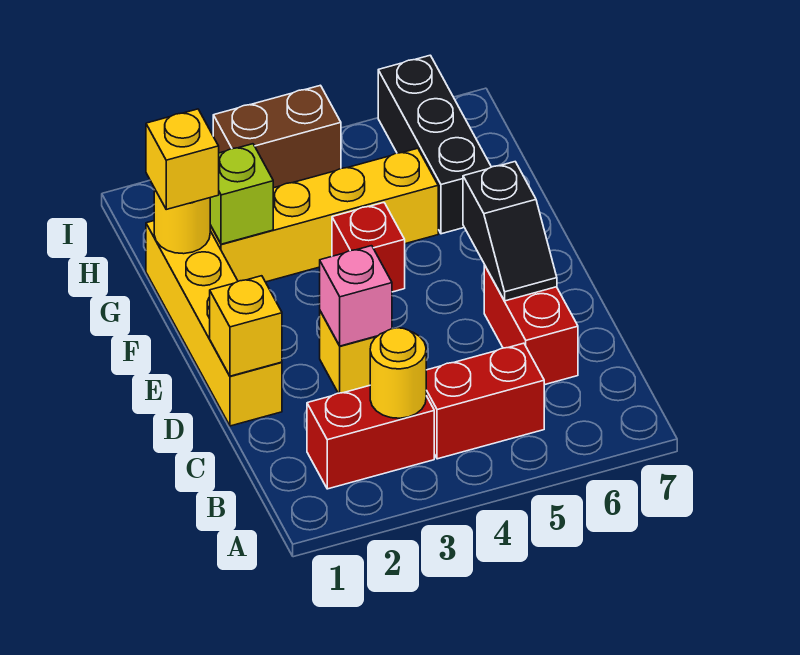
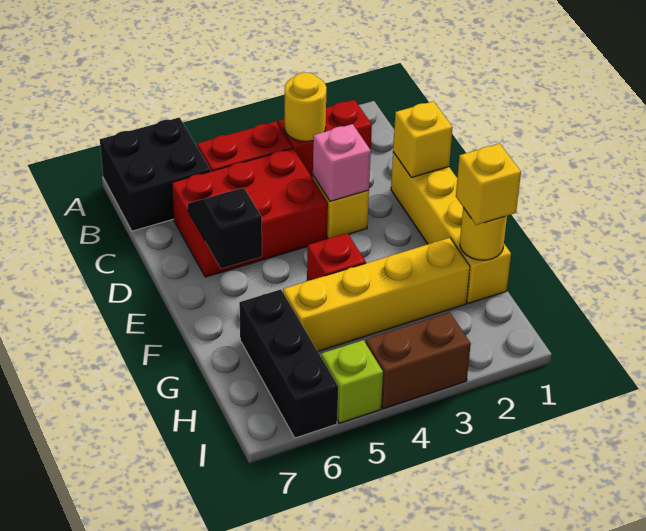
none -> black brick A6:B7 level 1
red brick C6:D6 level 1 -> red brick C4:D6 level 1
lime brick G2 level 2 -> lime brick I5 level 1

